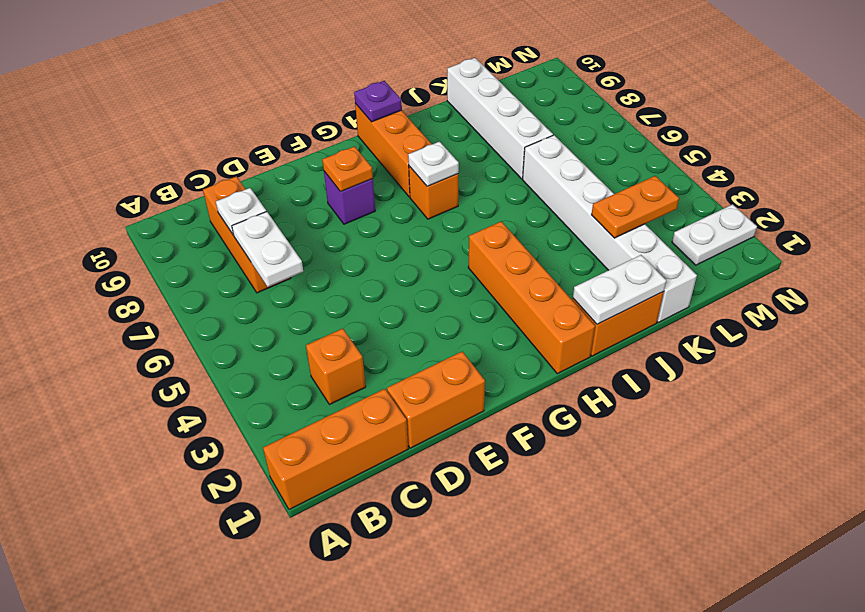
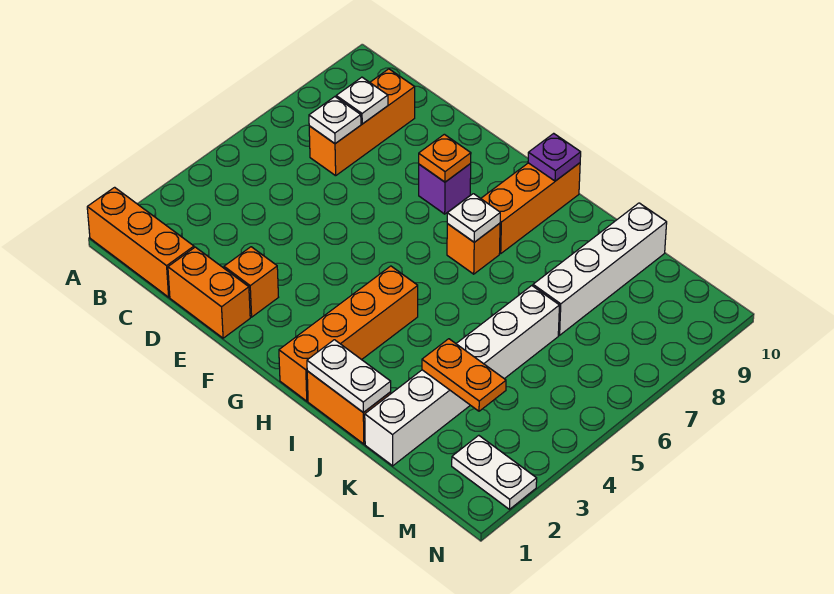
orange brick C3 level 1 -> orange brick E2 level 1
white plate C6:C7 level 2 -> white plate C7 level 2

